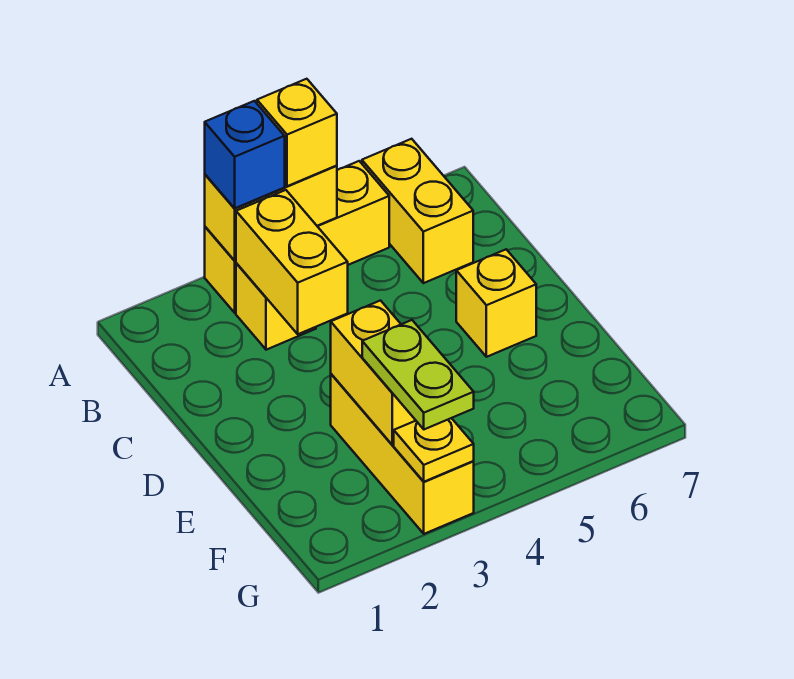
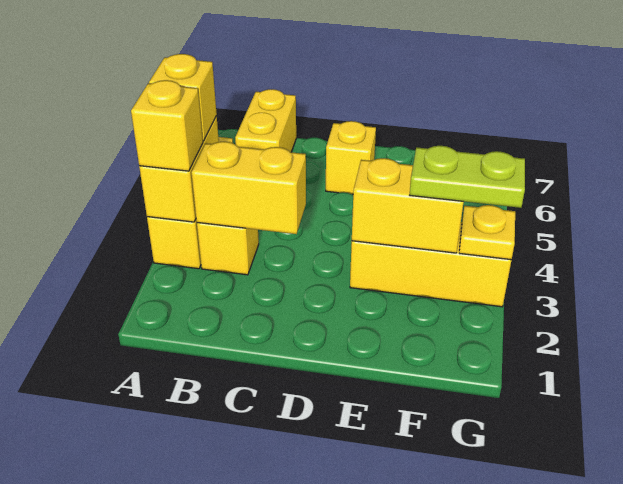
blue brick A3 level 3 -> yellow brick A3 level 3
yellow brick A6:B6 level 1 -> yellow brick B6:B7 level 1

